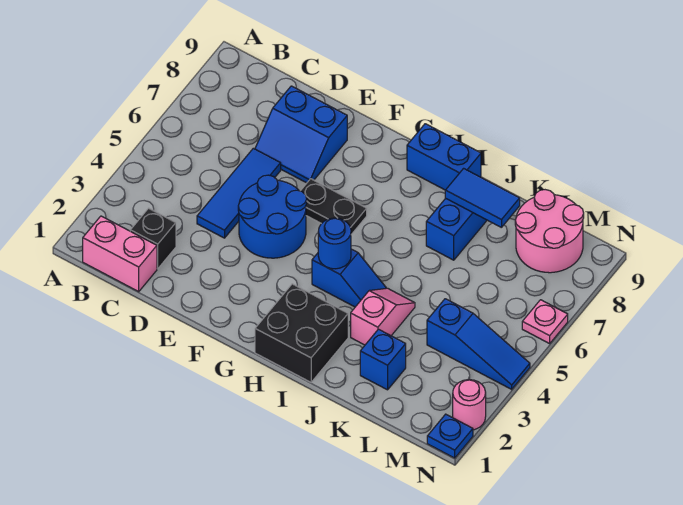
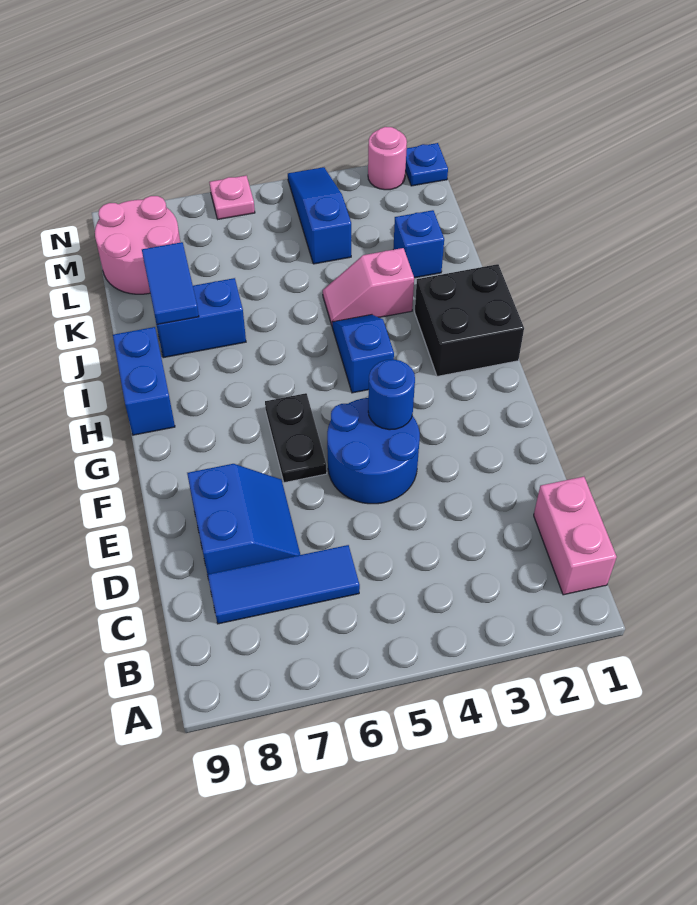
black brick C2 level 1 -> none
blue tile D4:D6 level 1 -> blue tile C6:C8 level 1
blue round brick H4 level 2 -> blue round brick F4 level 2

